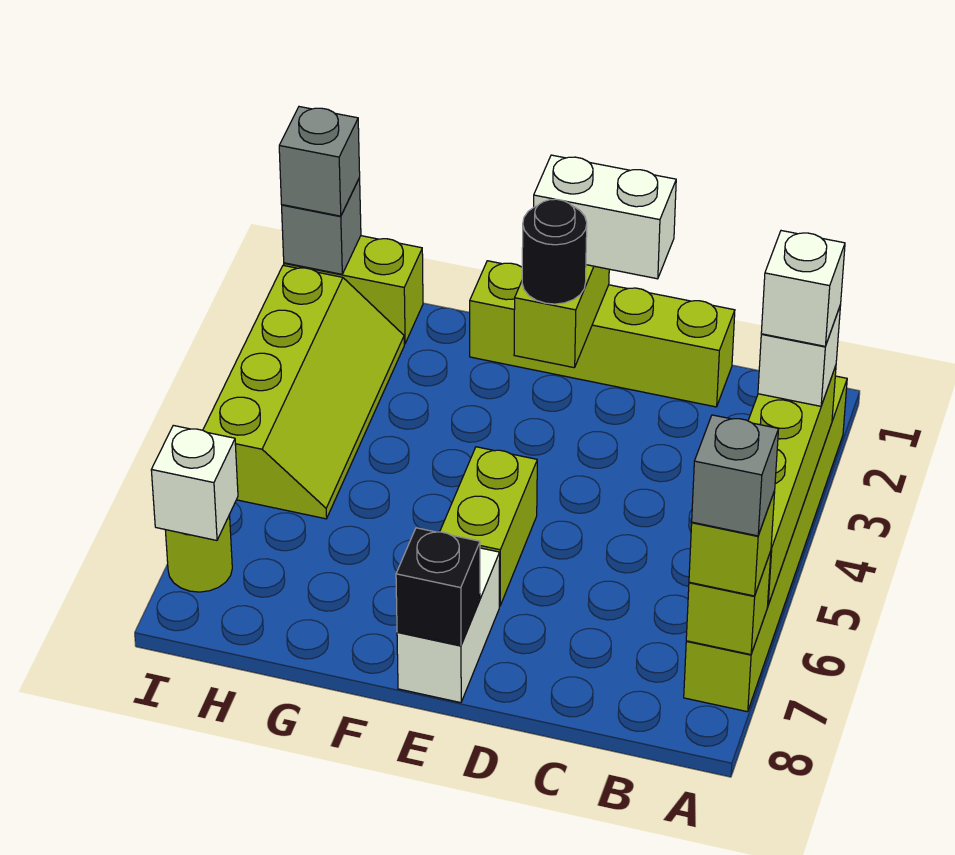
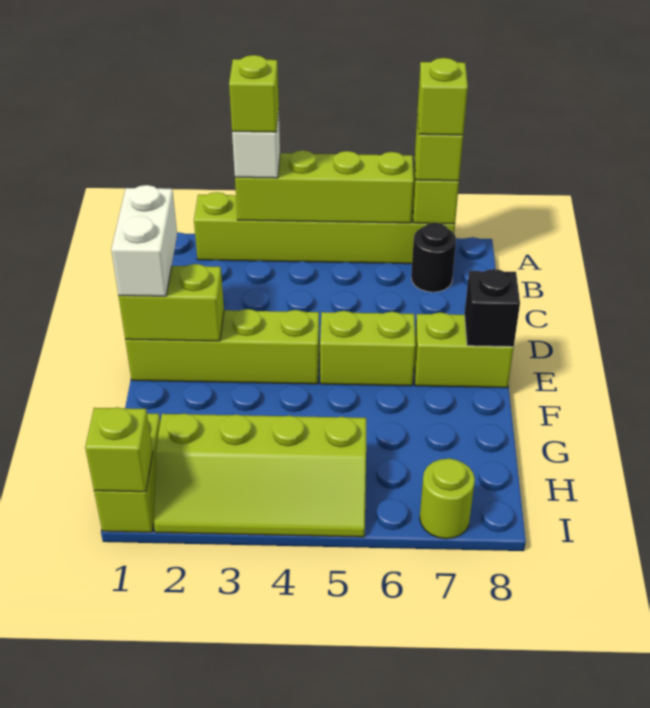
white brick A3 level 4 -> lime brick A3 level 4
grey brick A7 level 4 -> lime brick A7 level 4
lime brick C1:F1 level 1 -> lime brick E1:E4 level 1
black round brick E2 level 3 -> black round brick B7 level 1
white brick E7:E8 level 1 -> lime brick E7:E8 level 1
lime slope H2:I5 level 1 top I -> lime slope H2:I5 level 1 top H
grey brick I1 level 2 -> lime brick I1 level 2
grey brick I1 level 3 -> none
white brick I7 level 2 -> none

